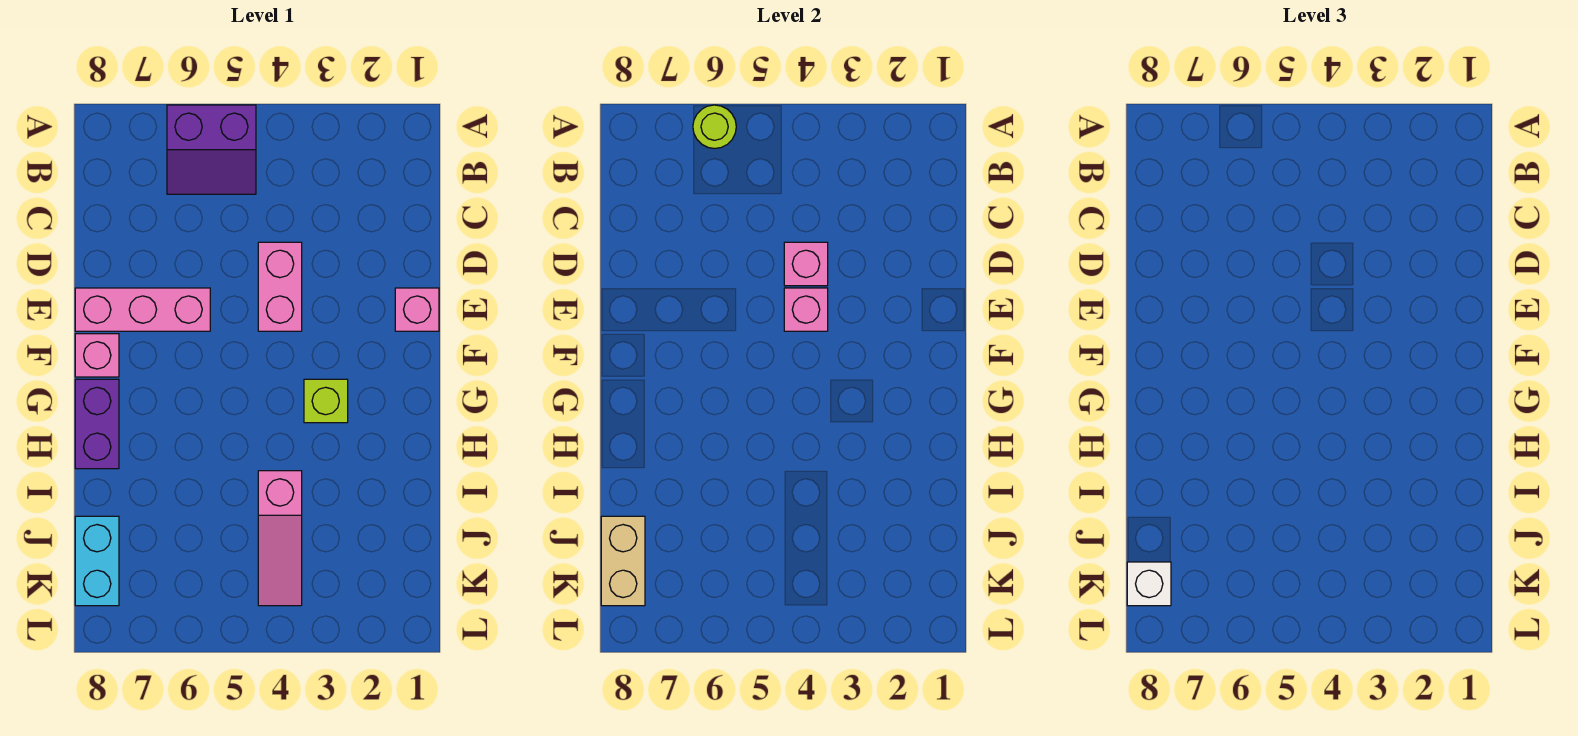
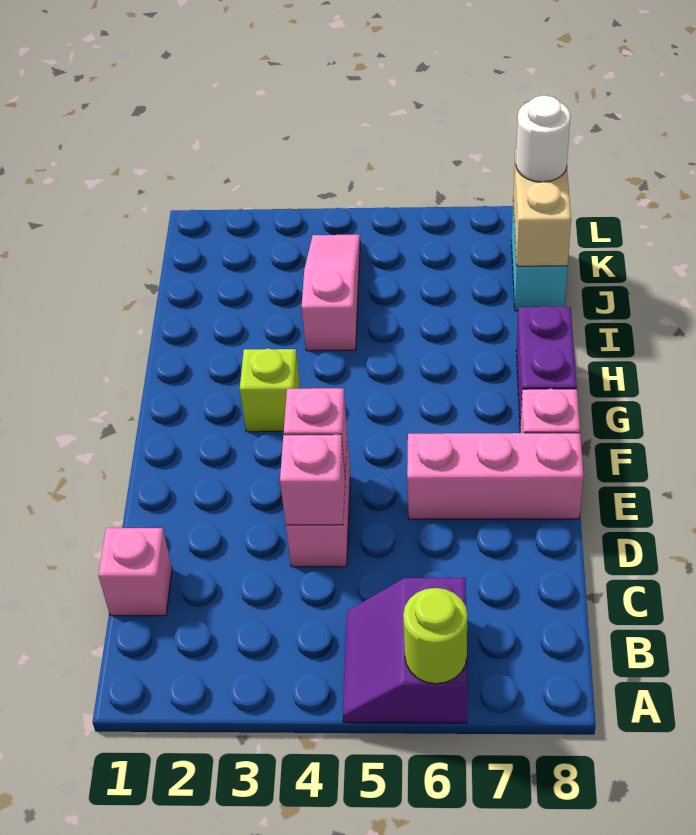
purple slope A5:B6 level 1 top A -> purple slope A5:B6 level 1 top 6
pink brick E1 level 1 -> pink brick C1 level 1
white brick K8 level 3 -> white round brick K8 level 3

